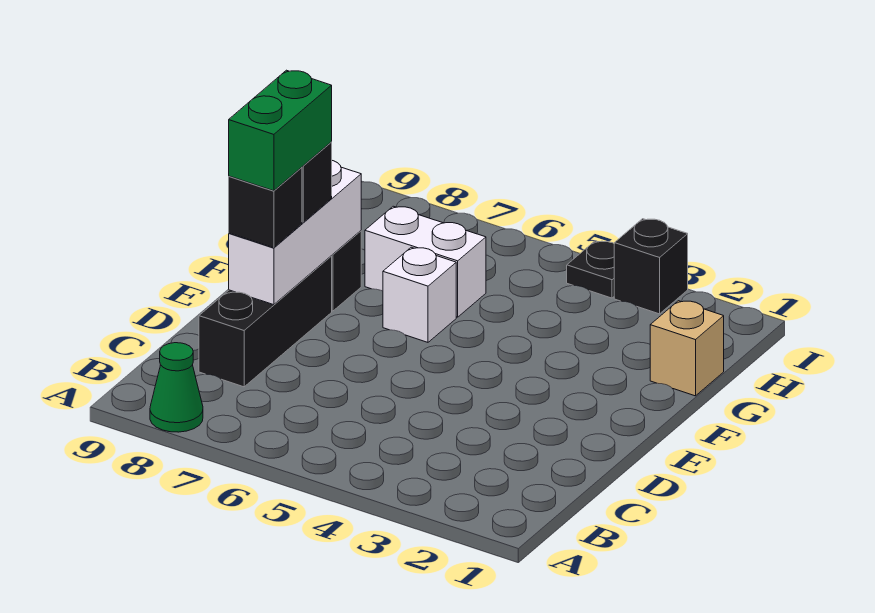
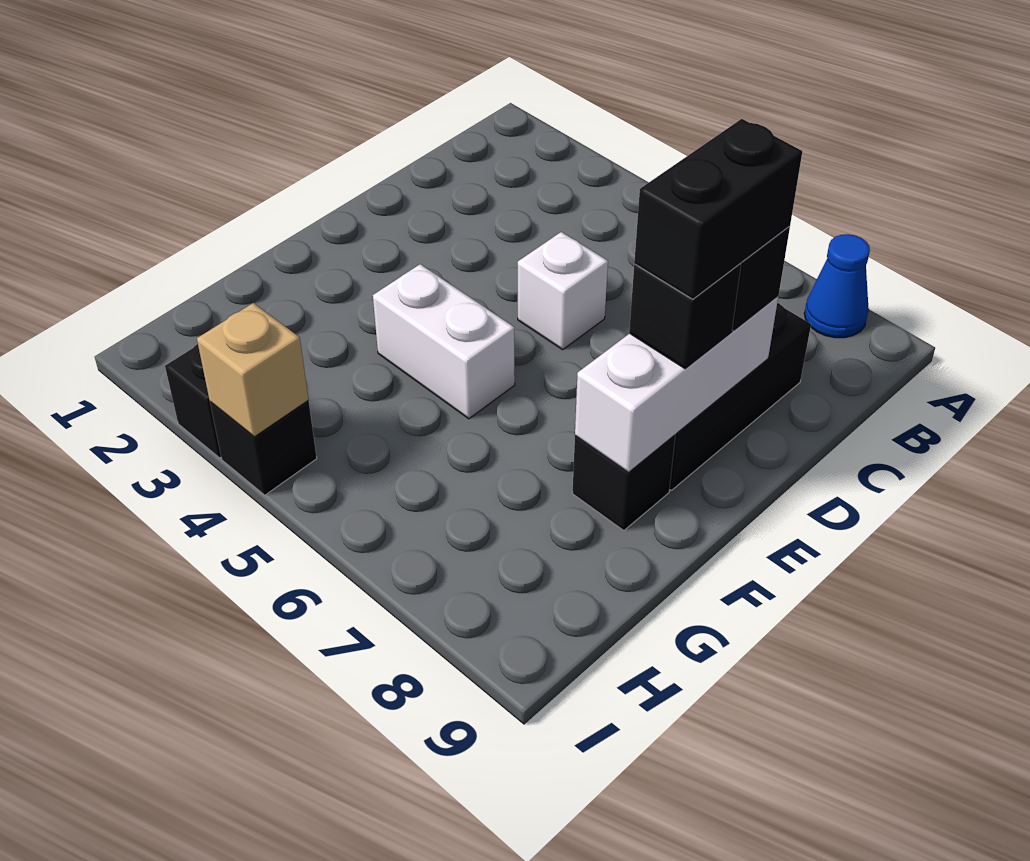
green cone A8 level 1 -> blue cone A8 level 1
green brick D8:E8 level 4 -> black brick D8:E8 level 4
white brick F6 level 1 -> white brick D5 level 1
tan brick G1 level 1 -> tan brick I4 level 2
white brick G6:G7 level 1 -> white brick F4:F5 level 1
black plate I4 level 1 -> black brick I4 level 1

